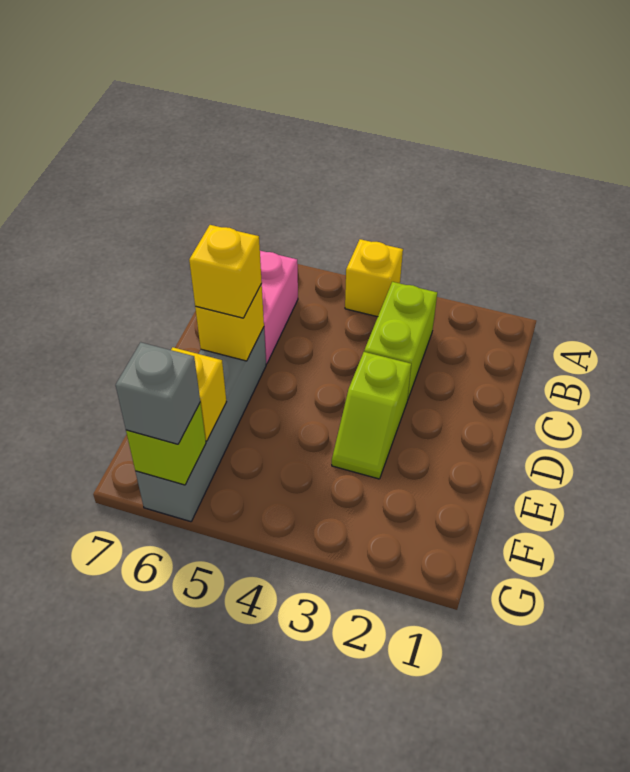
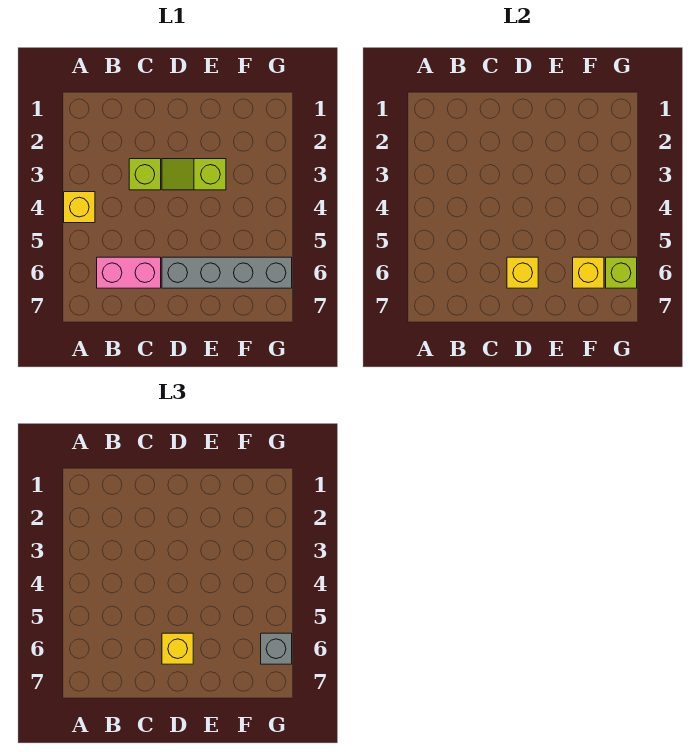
lime brick B3:C3 level 1 -> lime brick C3 level 1
lime slope D3:E3 level 1 top D -> lime slope D3:E3 level 1 top E

